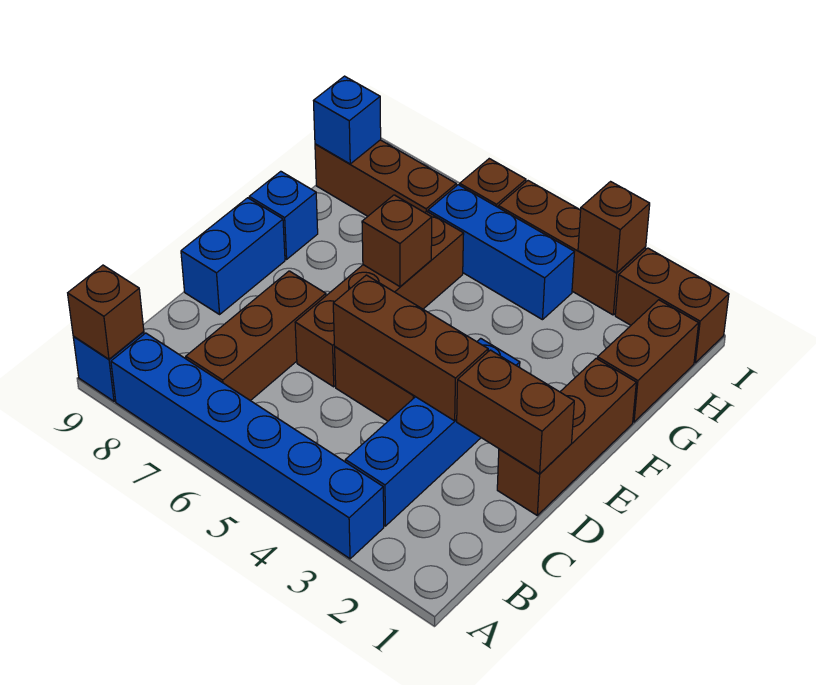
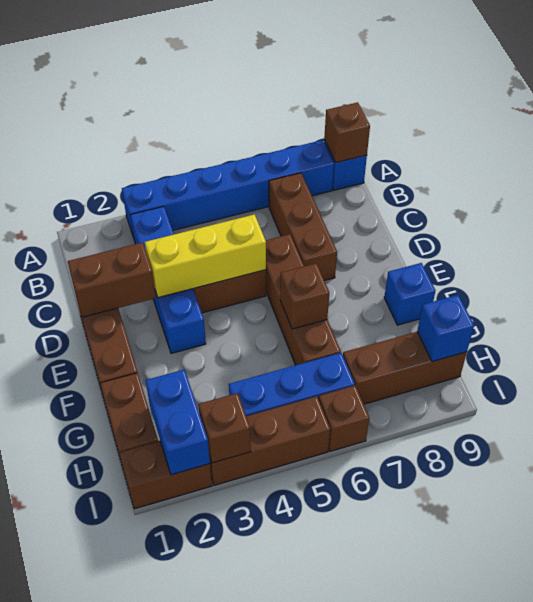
brown brick D3:D5 level 2 -> yellow brick D3:D5 level 2
blue brick D9:E9 level 1 -> blue brick H2:I2 level 2

